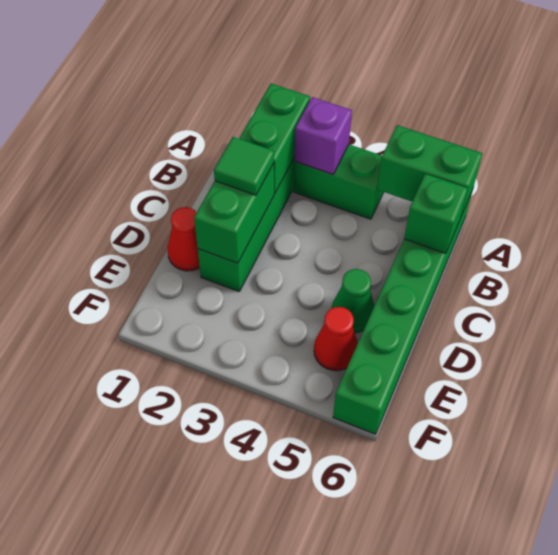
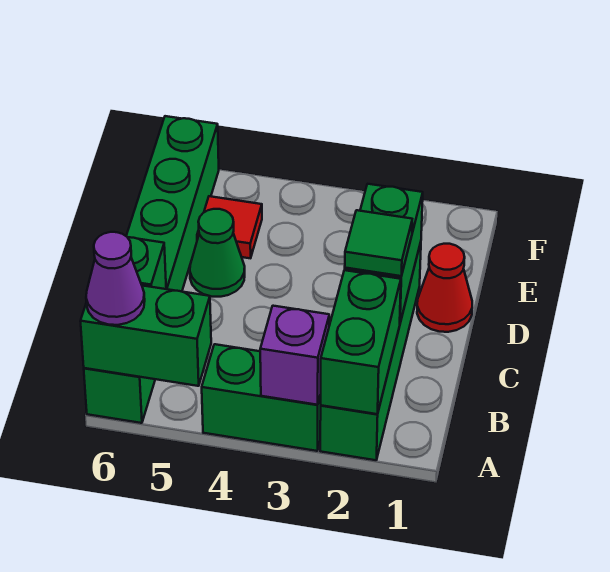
none -> purple cone A6 level 3
red cone E5 level 1 -> red tile E5 level 1

